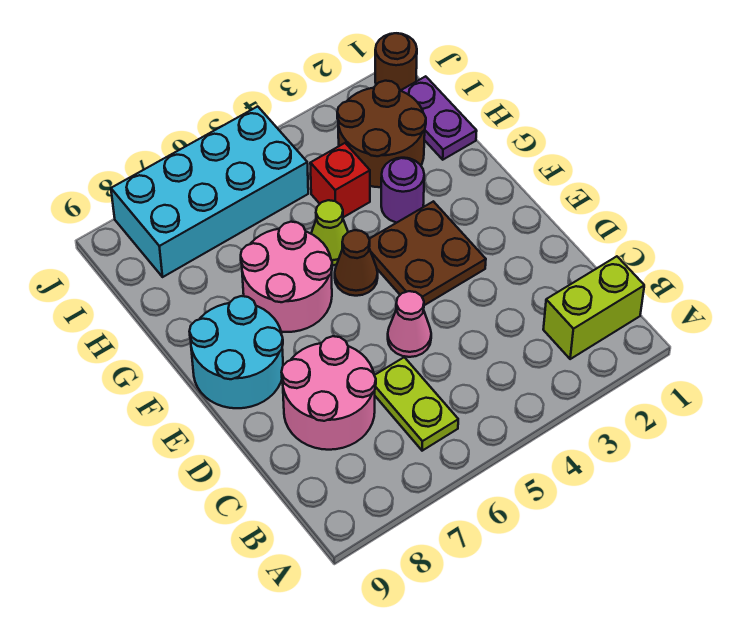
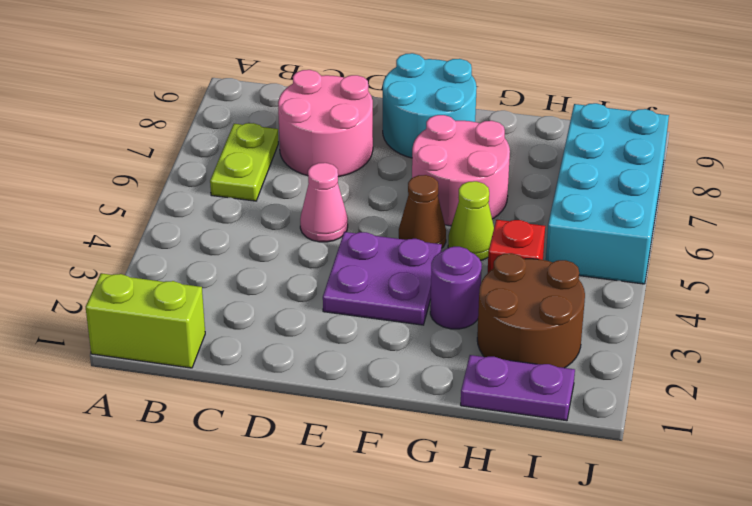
lime brick B1:B2 level 1 -> lime brick A1:B1 level 1
lime plate B6:C6 level 1 -> lime plate B6:B7 level 1
brown plate E3:F4 level 1 -> purple plate E3:F4 level 1
brown round brick J1 level 1 -> none

